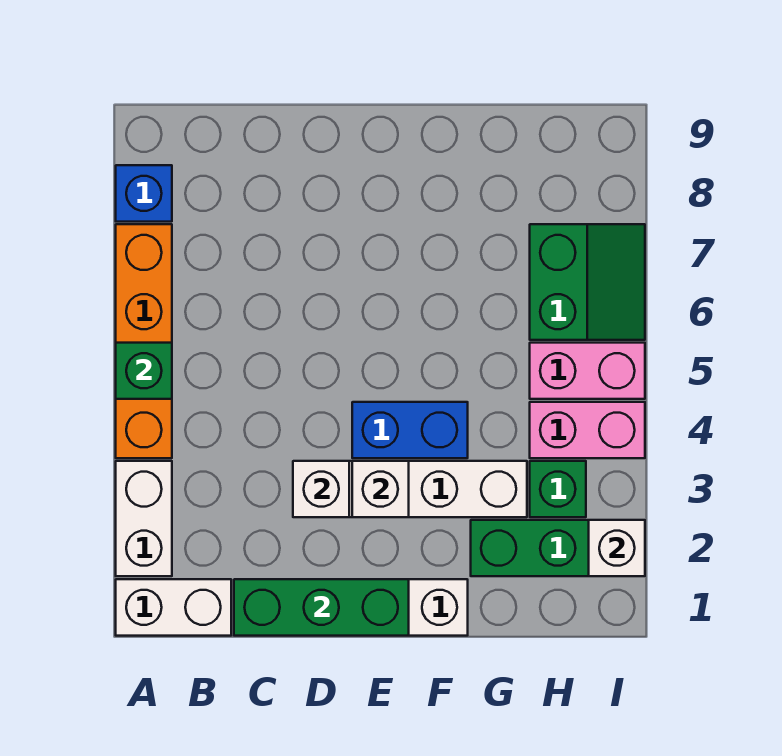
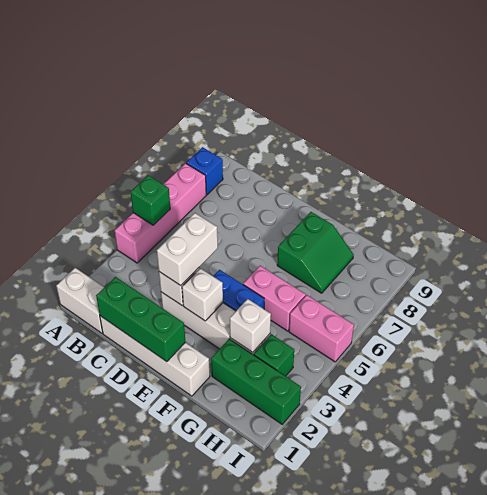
white brick A2:A3 level 1 -> white brick D3:D4 level 3
orange brick A4:A7 level 1 -> pink brick A4:A7 level 1
pink brick H4:I4 level 1 -> pink brick F5:G5 level 1
green slope H6:I7 level 1 top H -> green slope F7:G8 level 1 top F
white brick I2 level 2 -> white brick G3 level 2

